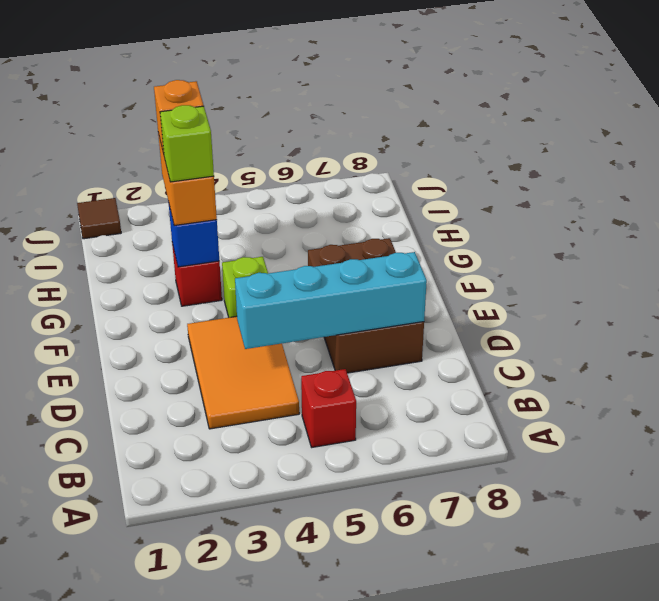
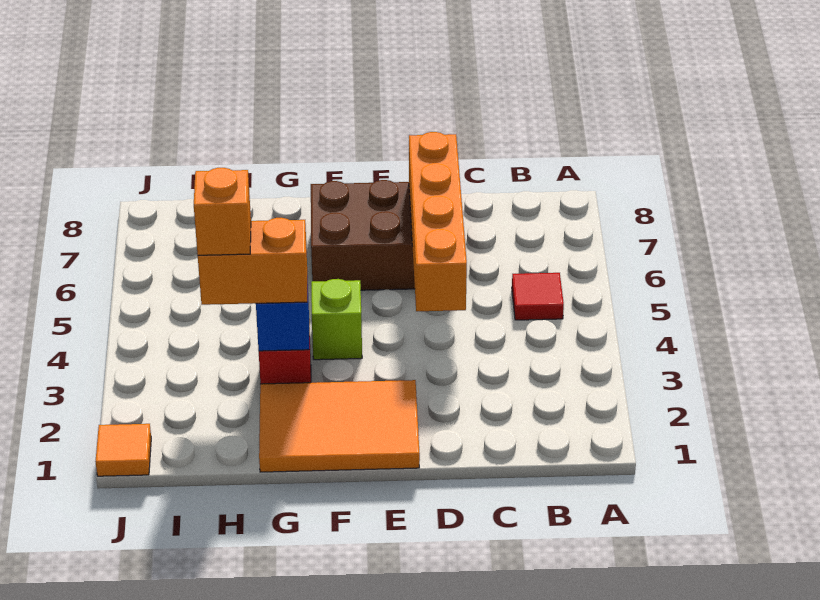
red brick B5 level 1 -> red tile B5 level 1
orange tile C3:E4 level 1 -> orange tile E1:G2 level 1
cyan brick D4:D7 level 2 -> orange brick D4:D7 level 2
lime brick G3 level 4 -> none
brown tile J1 level 1 -> orange tile J1 level 1

